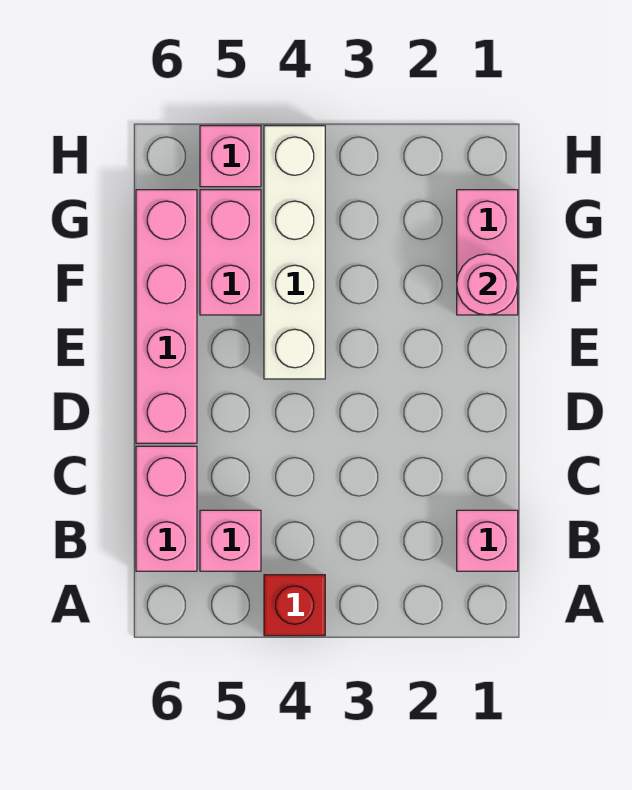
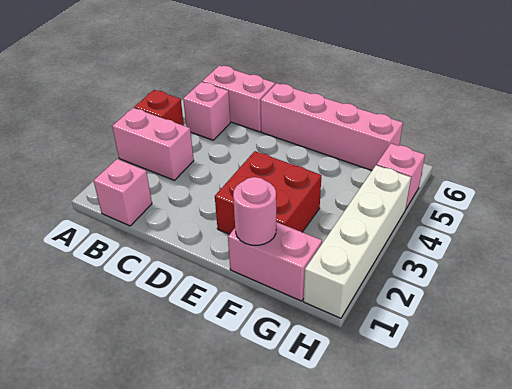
none -> red brick E2:F3 level 1
white brick E4:H4 level 1 -> white brick H1:H4 level 1
pink brick F5:G5 level 1 -> pink brick A3:B3 level 1

